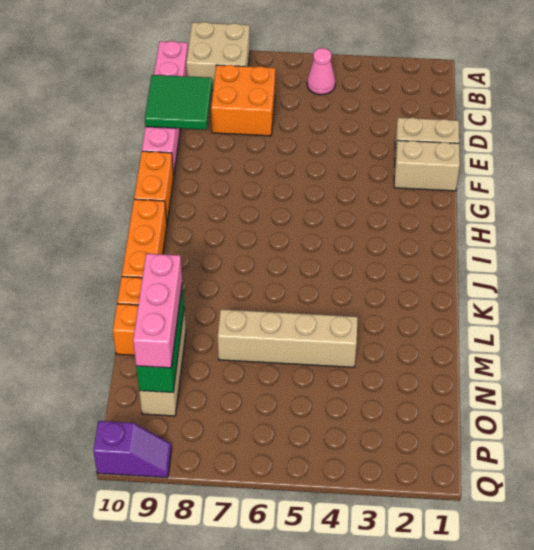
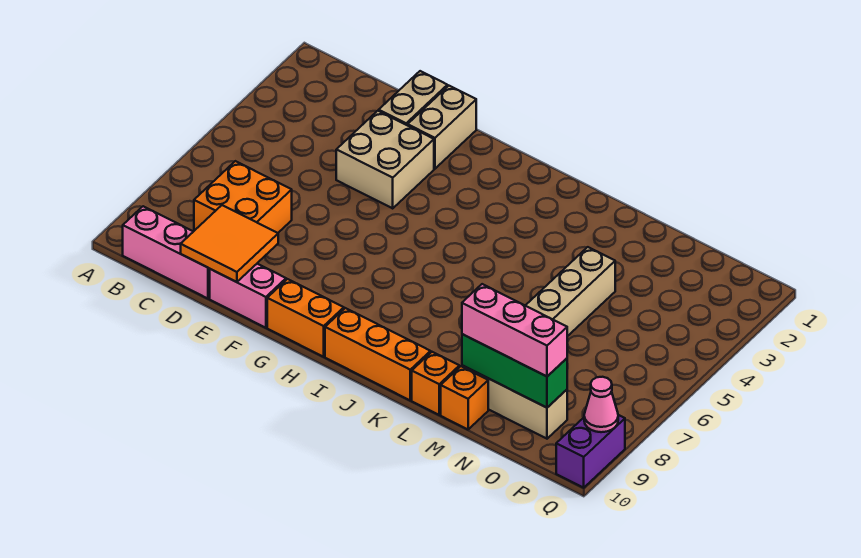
tan brick A8:B9 level 1 -> tan brick E3:F4 level 1
pink cone B5 level 1 -> pink cone Q9 level 2
green tile D9:E10 level 2 -> orange tile D9:E10 level 2
purple slope Q9:Q10 level 1 top 10 -> purple brick Q9:Q10 level 1

